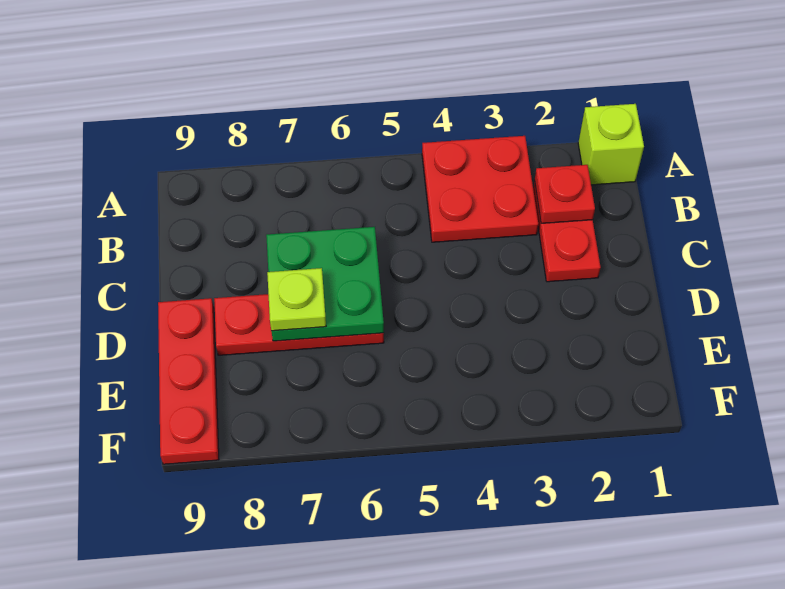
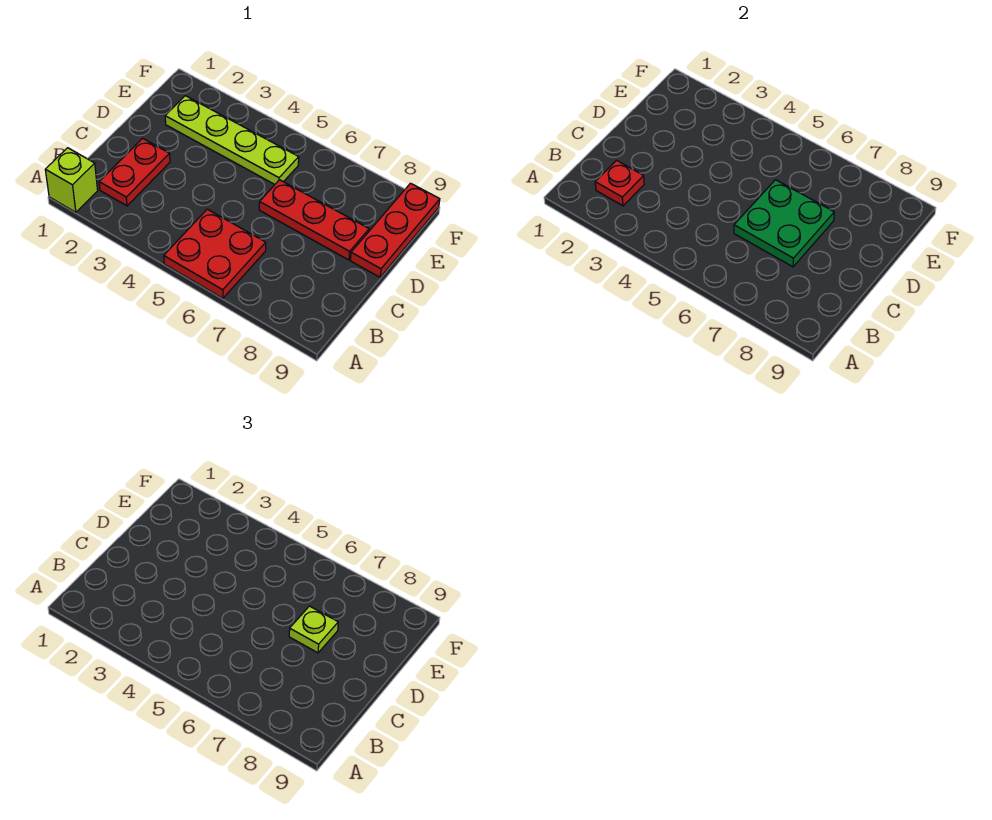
red plate A3:B4 level 1 -> red plate A5:B6 level 1
none -> lime plate E2:E5 level 1

